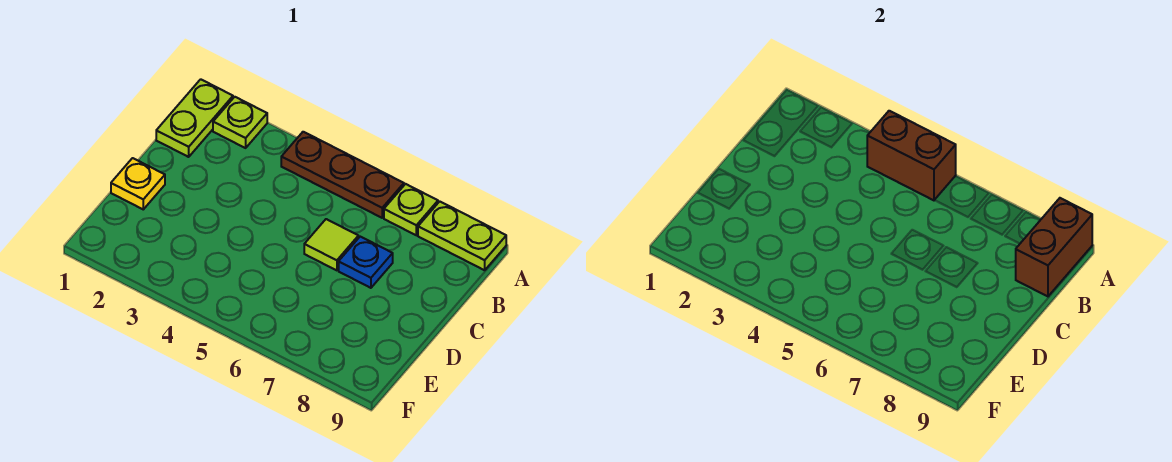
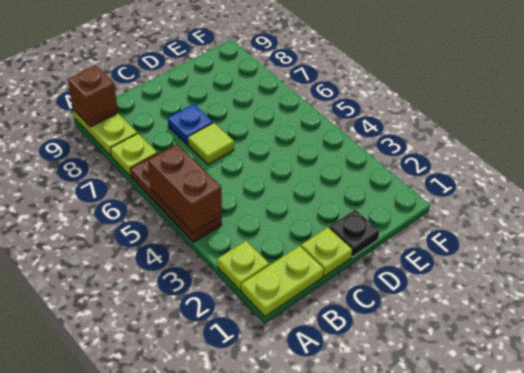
brown brick A9:B9 level 2 -> brown brick A9 level 2
none -> lime plate C1 level 1
yellow plate D1 level 1 -> black plate D1 level 1

